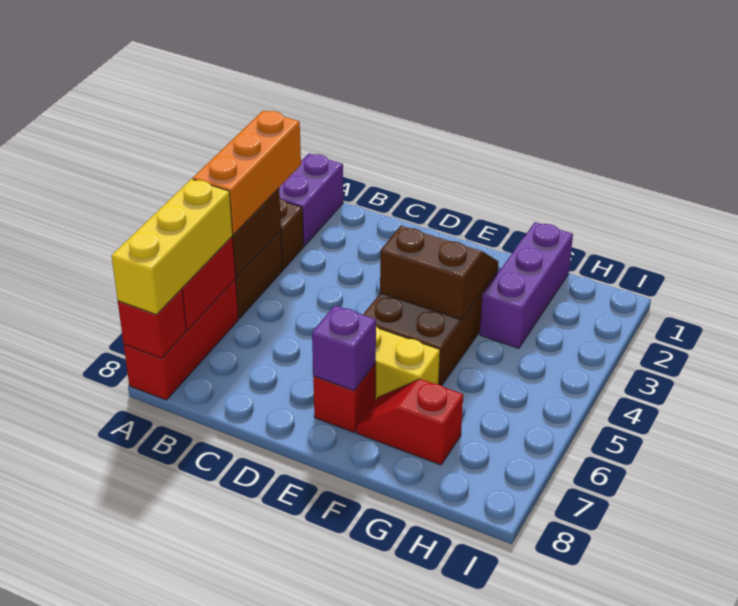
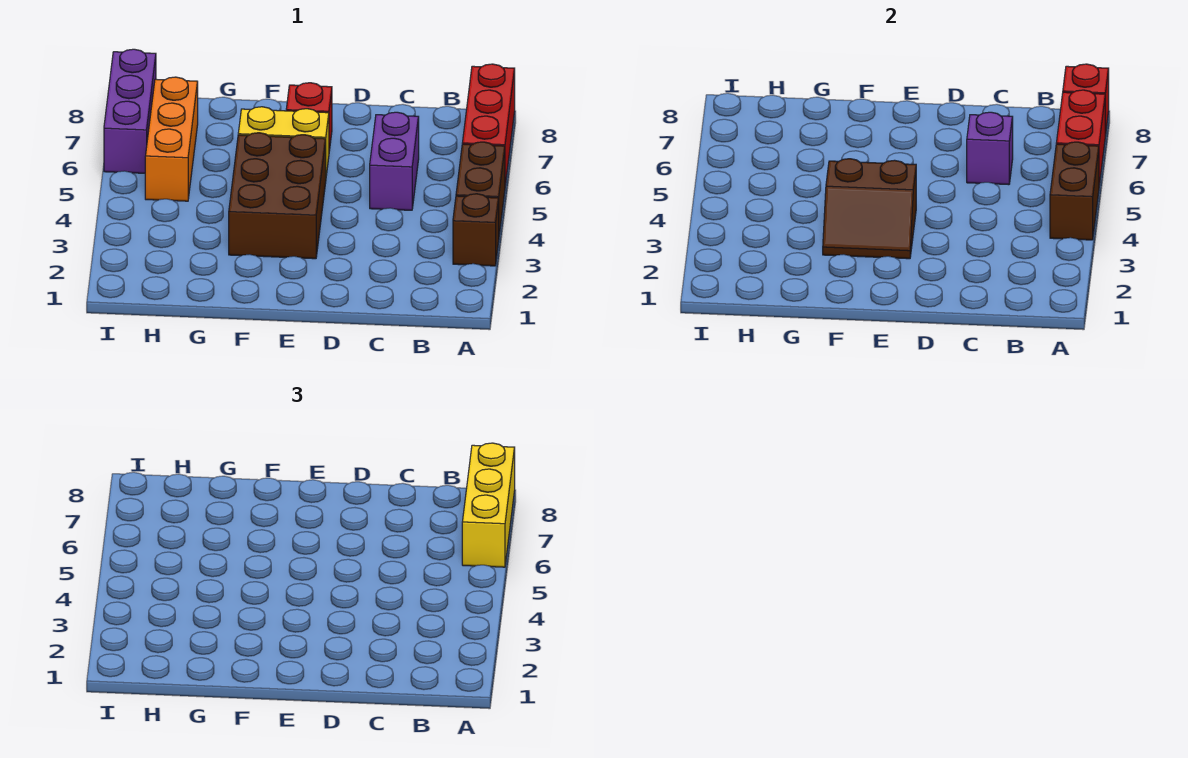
purple brick A1:A2 level 1 -> purple brick C5:C6 level 1
orange brick A3:A5 level 3 -> orange brick H5:H7 level 1
purple brick E7 level 2 -> purple brick C6 level 2
red slope F7:G7 level 1 top G -> none
purple brick G1:G3 level 1 -> purple brick I6:I8 level 1

